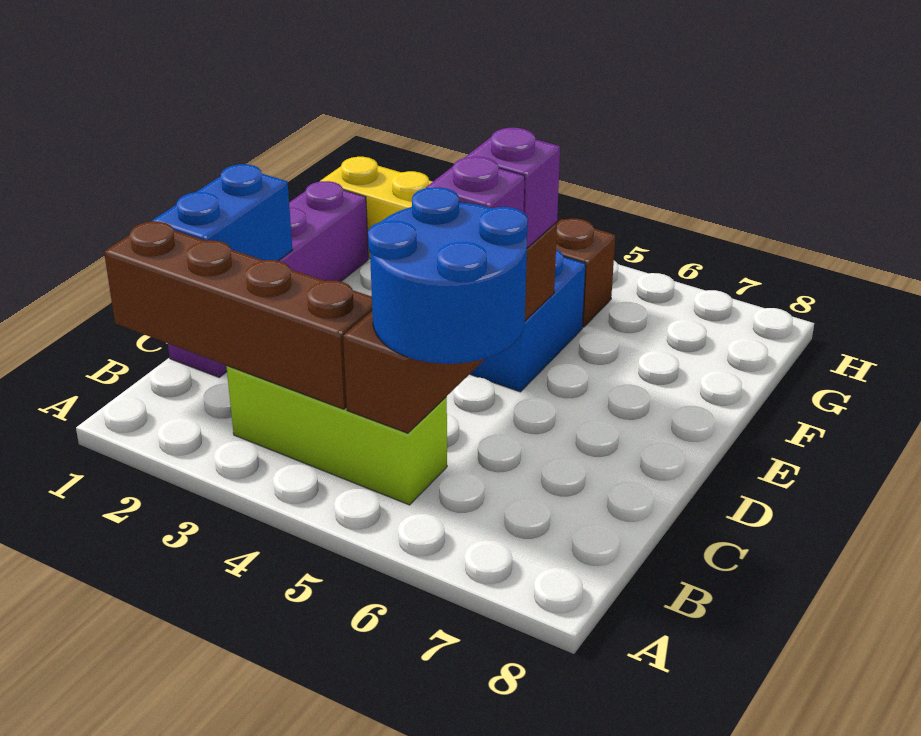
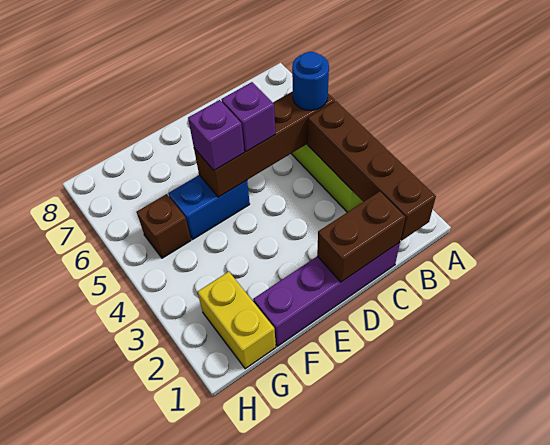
blue round brick B5:C6 level 3 -> blue round brick B5 level 3
blue brick C1:D1 level 2 -> brown brick C1:D1 level 2

